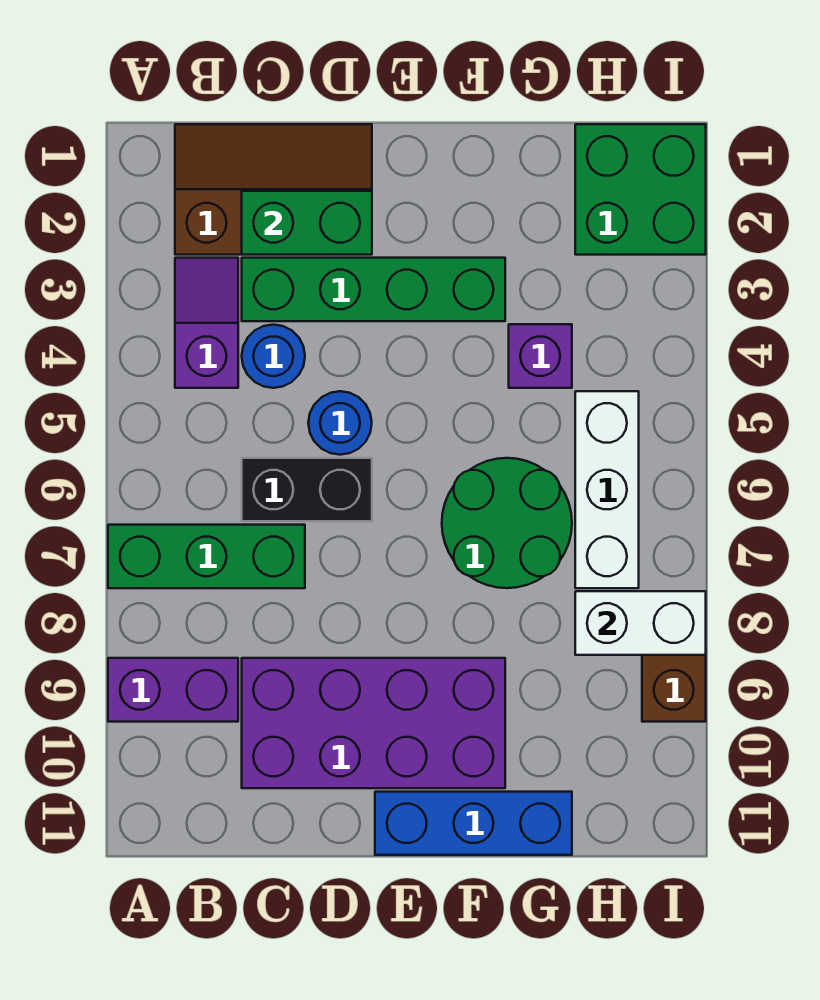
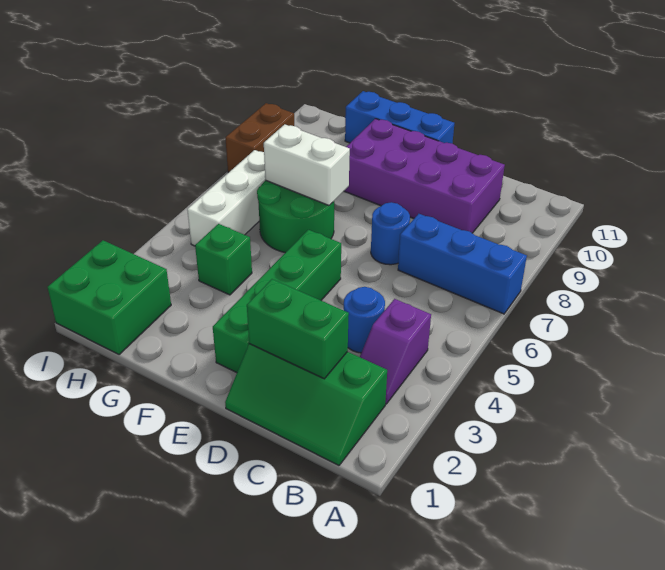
green brick A7:C7 level 1 -> blue brick A7:C7 level 1
purple brick A9:B9 level 1 -> none
brown slope B1:D2 level 1 top 2 -> green slope B1:D2 level 1 top 2
green brick C3:F3 level 1 -> green brick E2:E5 level 1
black brick C6:D6 level 1 -> none
blue round brick D5 level 1 -> blue round brick D7 level 1
purple brick G4 level 1 -> green brick G4 level 1
white brick H8:I8 level 2 -> white brick F7:G7 level 2

